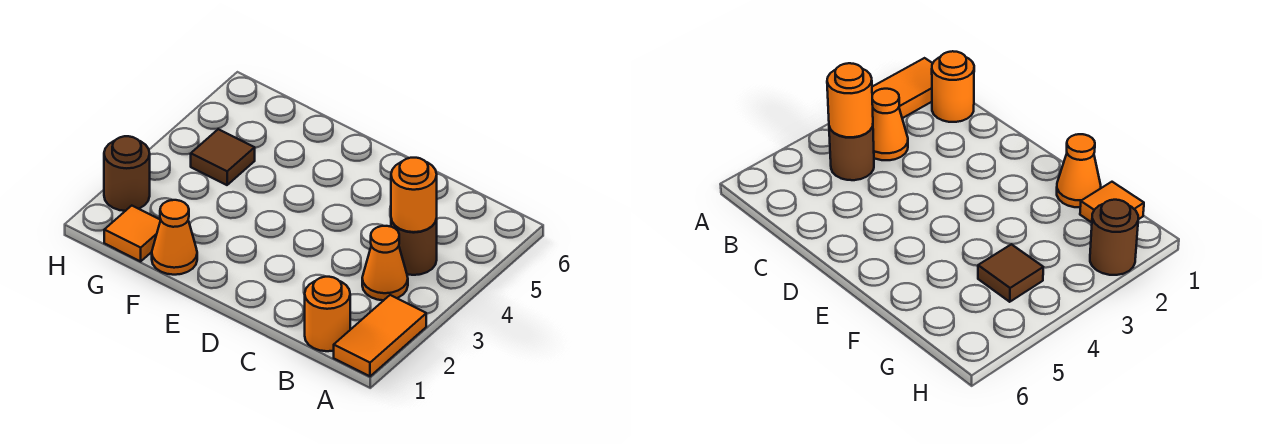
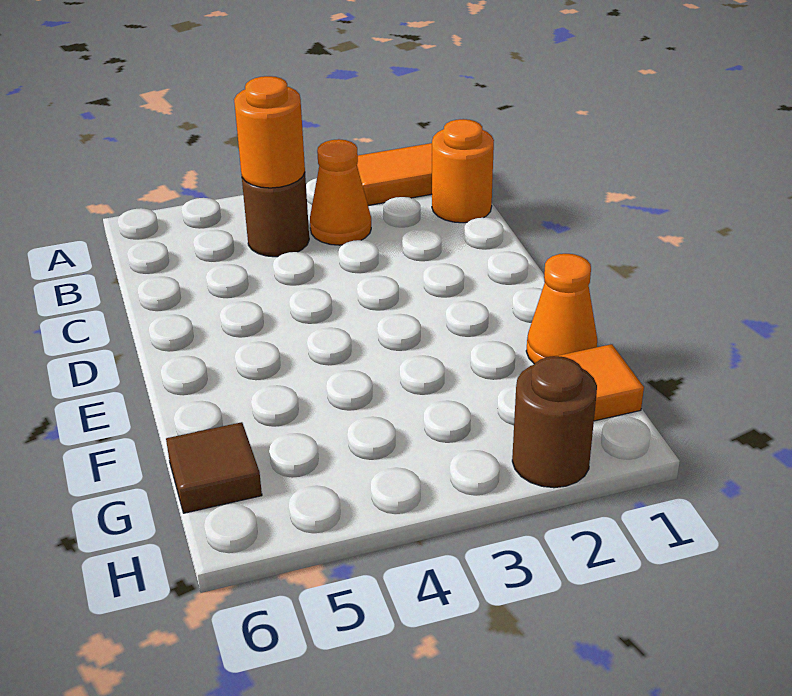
brown tile G4 level 1 -> brown tile G6 level 1

